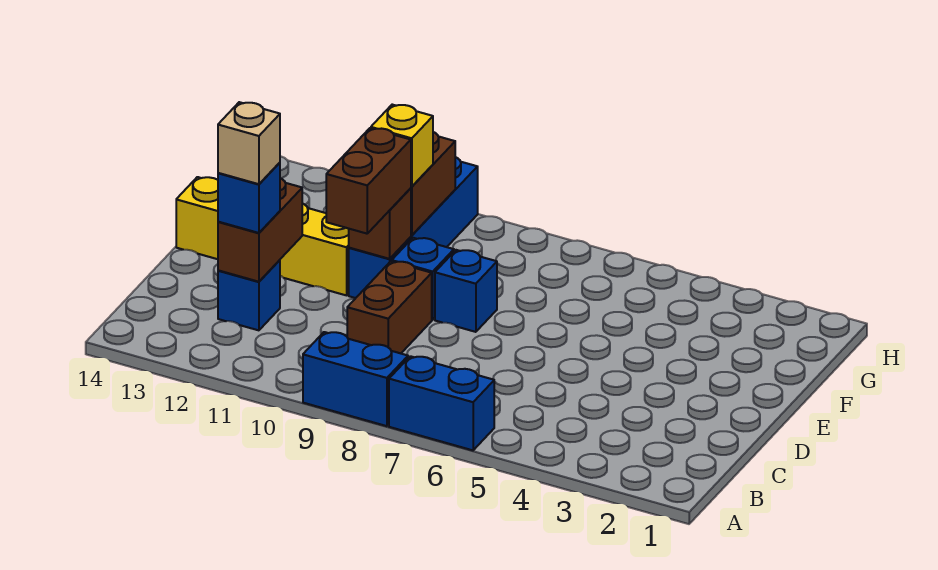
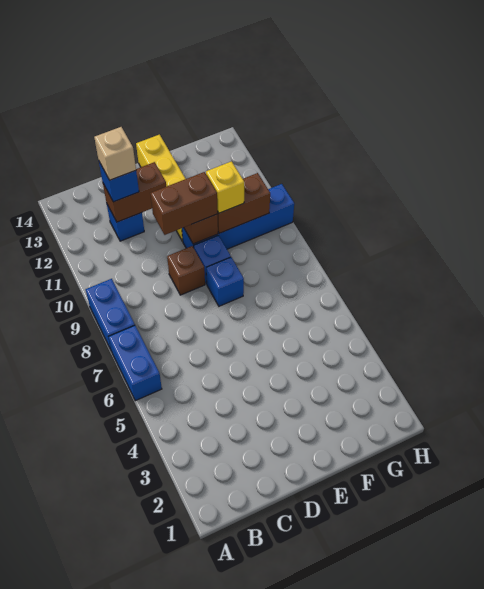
brown brick C9:D9 level 1 -> brown brick D9 level 1

